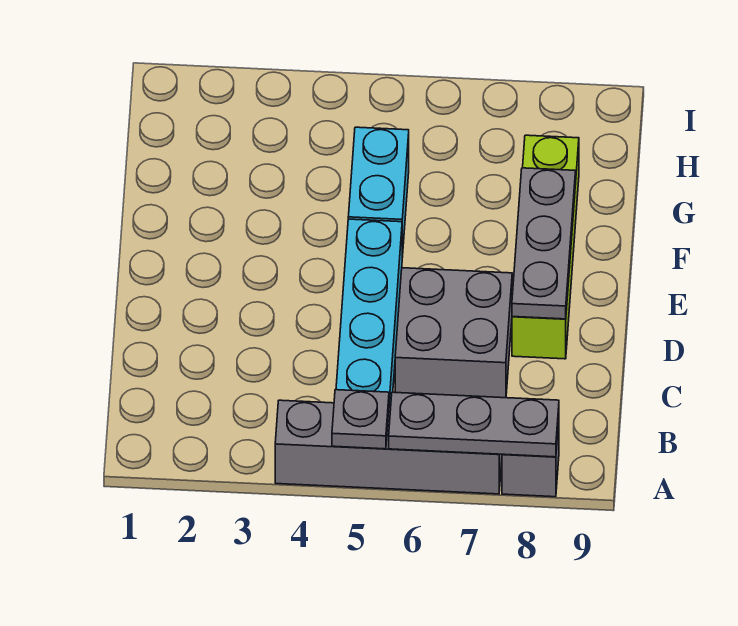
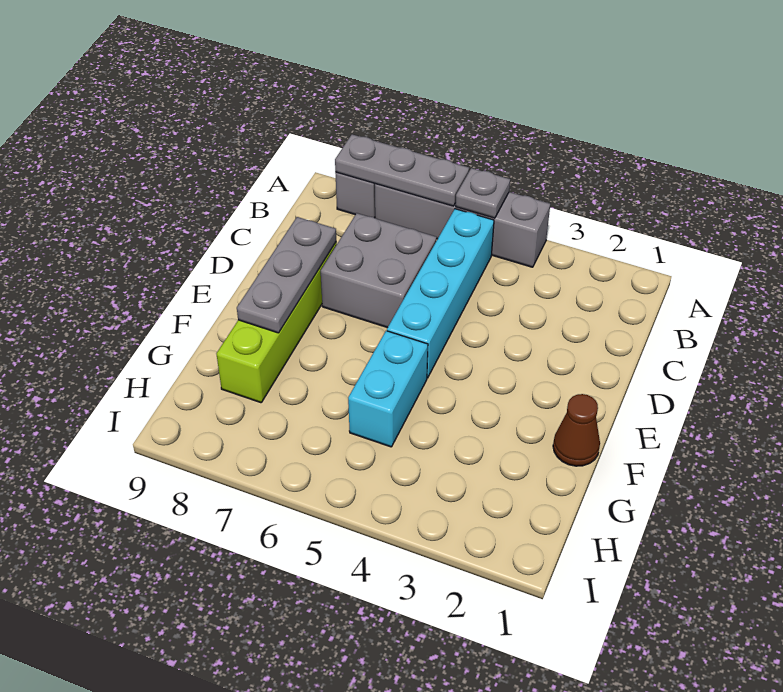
none -> brown cone F1 level 1

